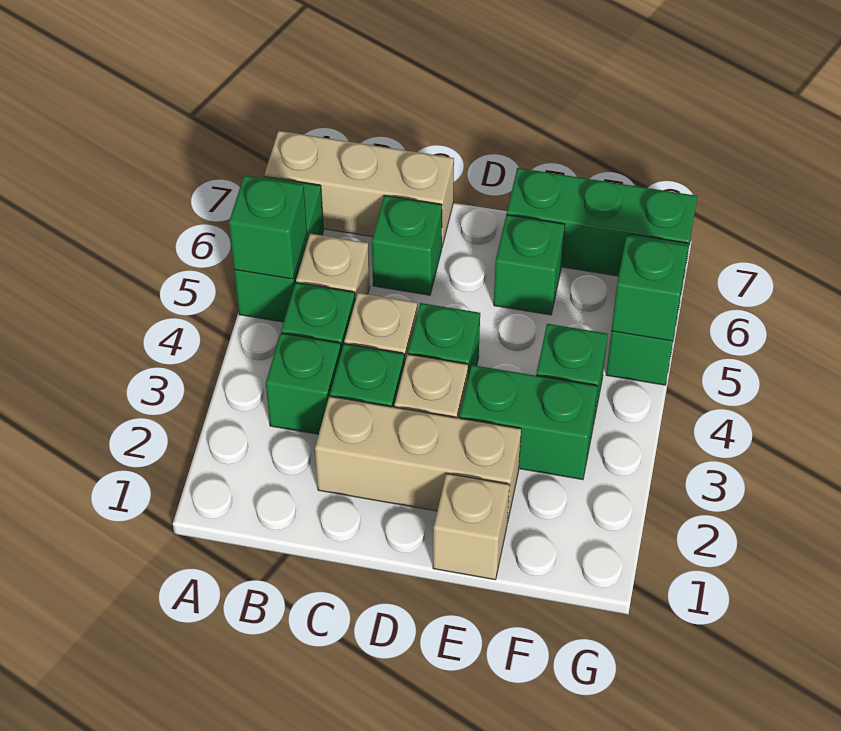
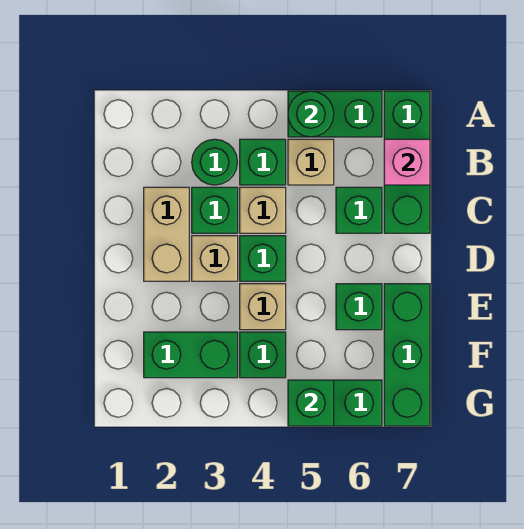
green brick A5 level 2 -> green round brick A5 level 2
tan brick A7:C7 level 1 -> green brick A7:C7 level 1
green brick B3 level 1 -> green round brick B3 level 1
none -> pink brick B7 level 2
tan brick C2:E2 level 1 -> tan brick C2:D2 level 1
tan brick E1 level 1 -> tan brick E4 level 1
green brick E3:F3 level 1 -> green brick F2:F3 level 1

